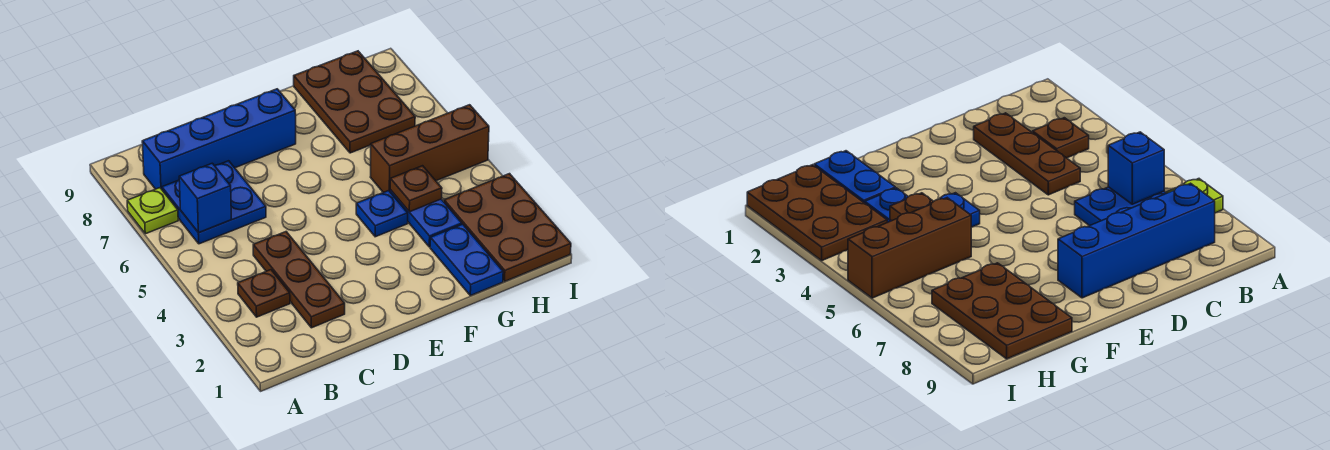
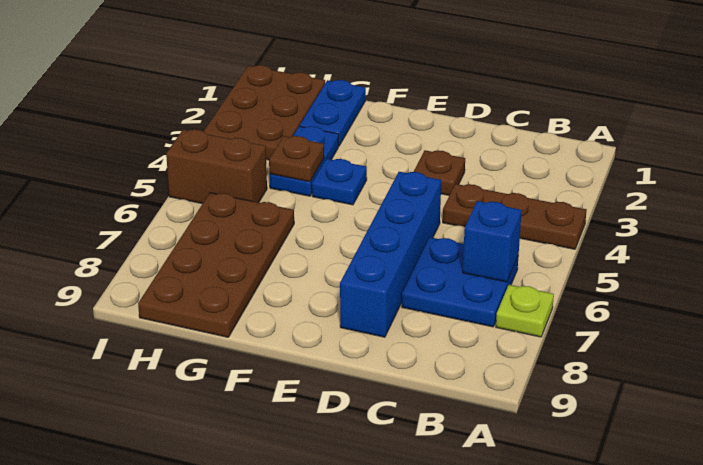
brown plate B3 level 1 -> brown plate D3 level 1
blue brick B8:E8 level 1 -> blue brick D5:D8 level 1
brown plate C2:C4 level 1 -> brown plate A4:C4 level 1
brown brick G5:I5 level 1 -> brown brick H5:I5 level 1
brown plate G7:H9 level 1 -> brown plate G6:H9 level 1

